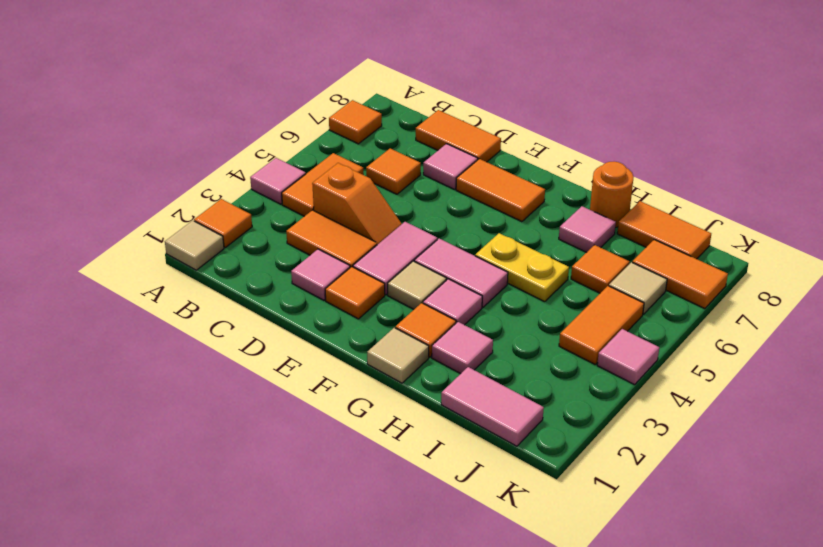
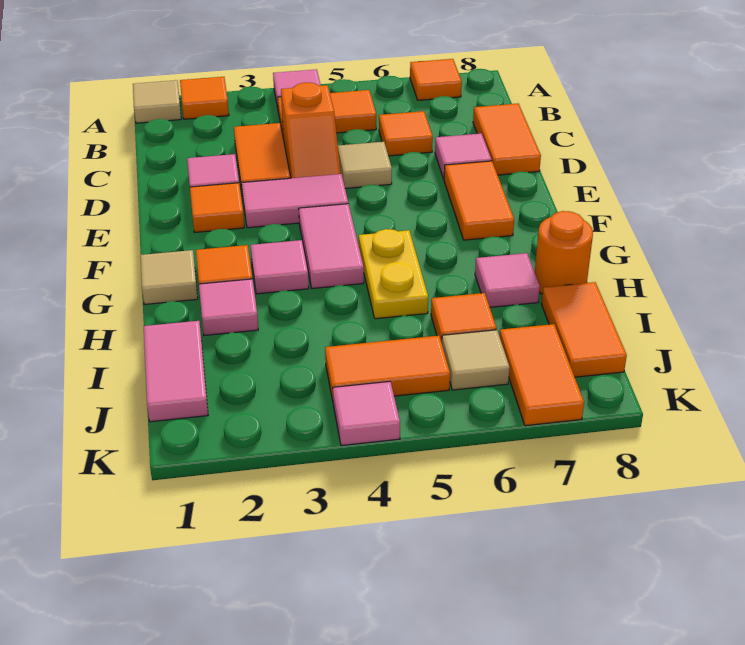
tan tile F3 level 1 -> tan tile D5 level 1

